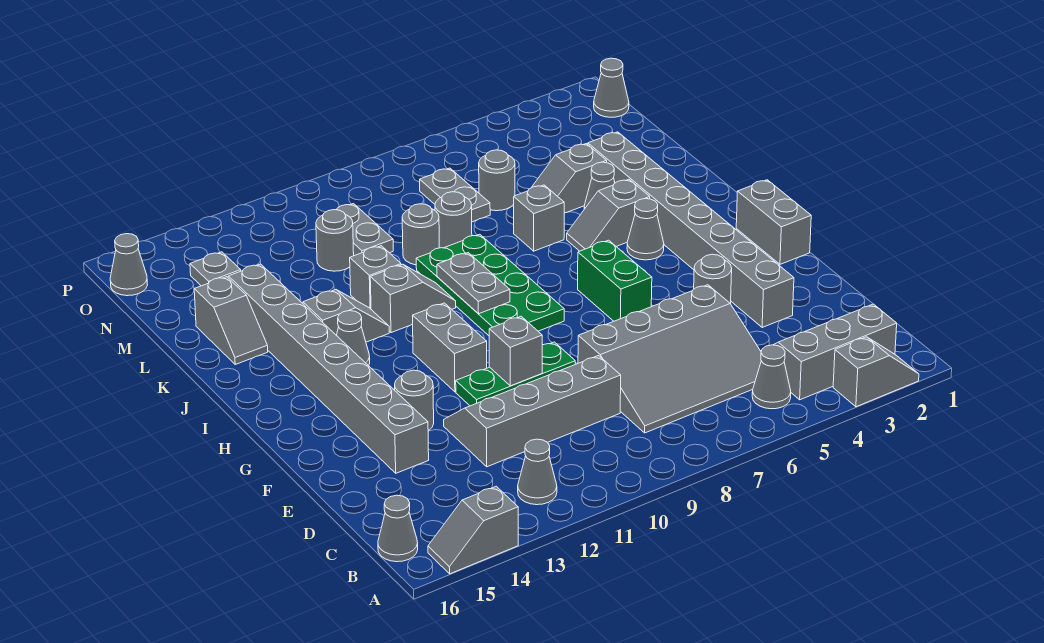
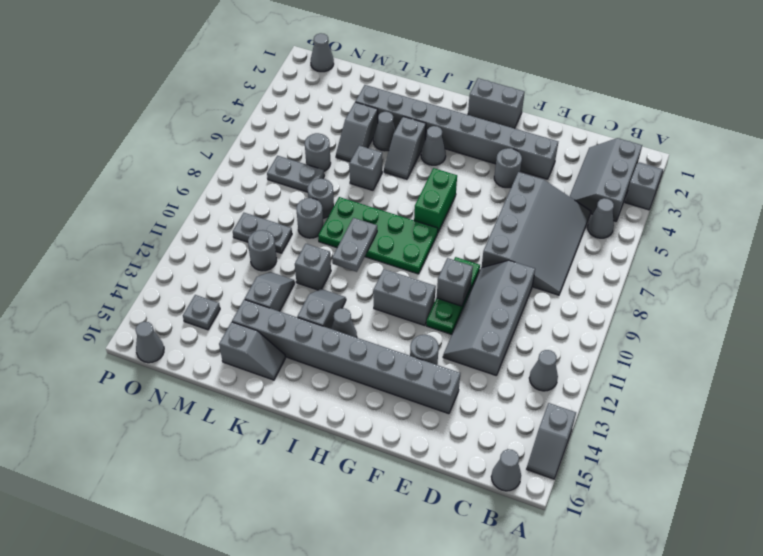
green brick G6:H6 level 1 -> green brick H6:H7 level 1
grey plate I9:J9 level 2 -> grey plate J9:J10 level 2
grey slope J10:J11 level 1 top 11 -> grey slope L12:L13 level 1 top 13

